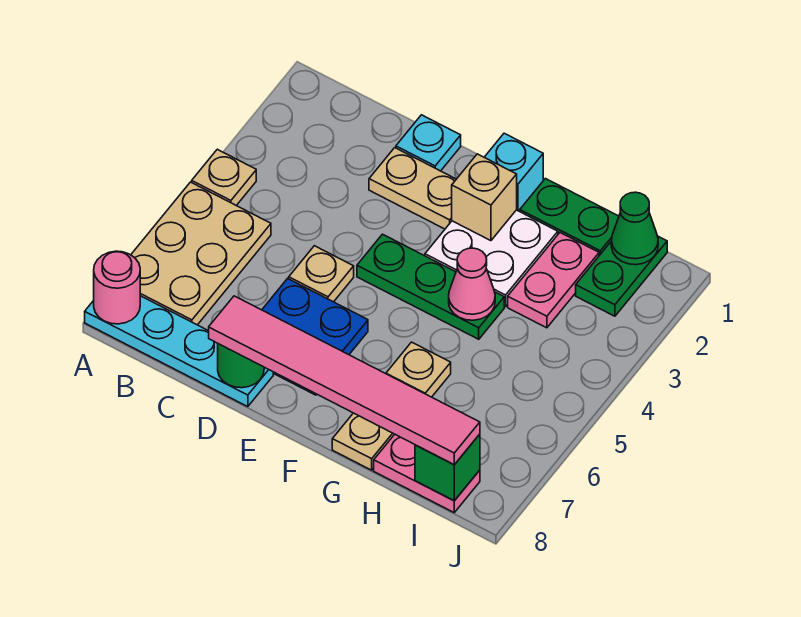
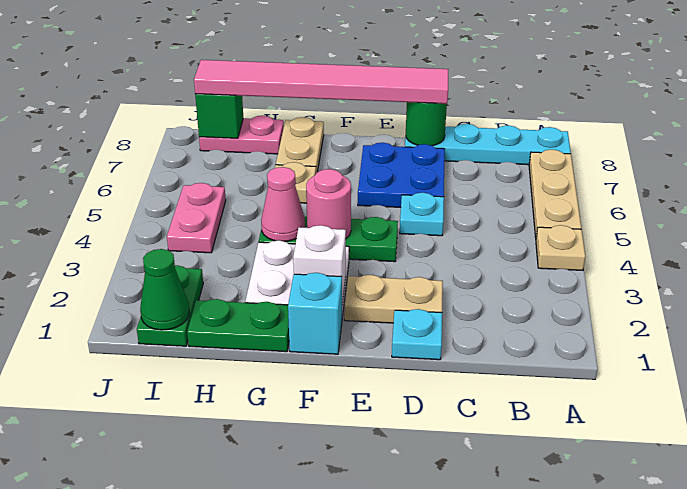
tan plate A5:B7 level 1 -> tan plate A5:A7 level 1
pink round brick A8 level 2 -> pink round brick F4 level 2
tan plate D5 level 1 -> cyan plate D5 level 1
tan brick F2 level 2 -> white brick F2 level 2
pink plate H2:H3 level 1 -> pink plate I4:I5 level 1

